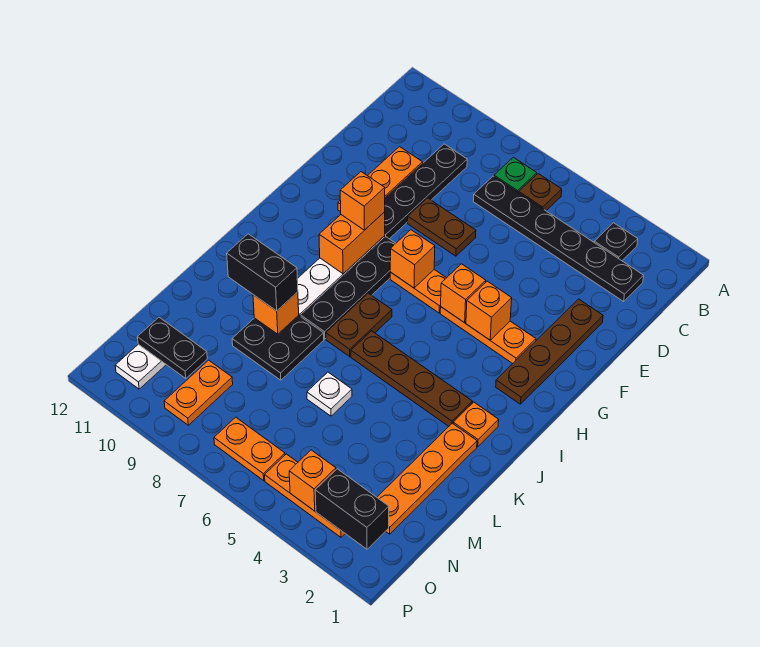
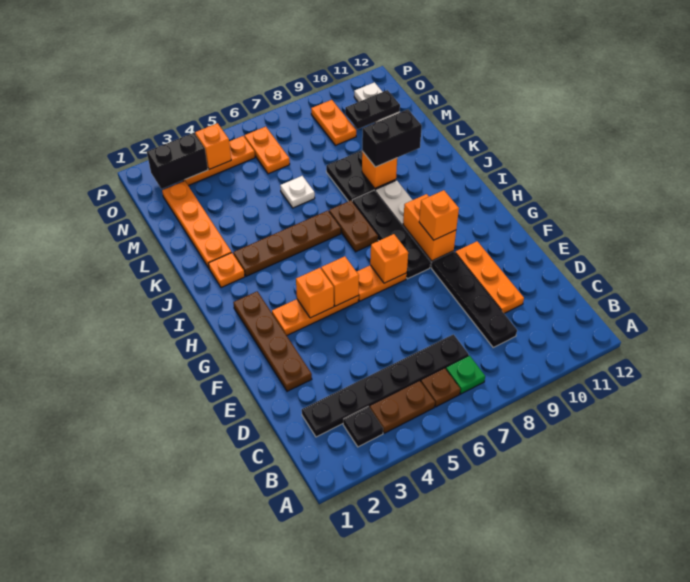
brown plate E7:E8 level 1 -> brown plate B4:B5 level 1
orange plate O6:O7 level 1 -> orange plate N6:O6 level 1

